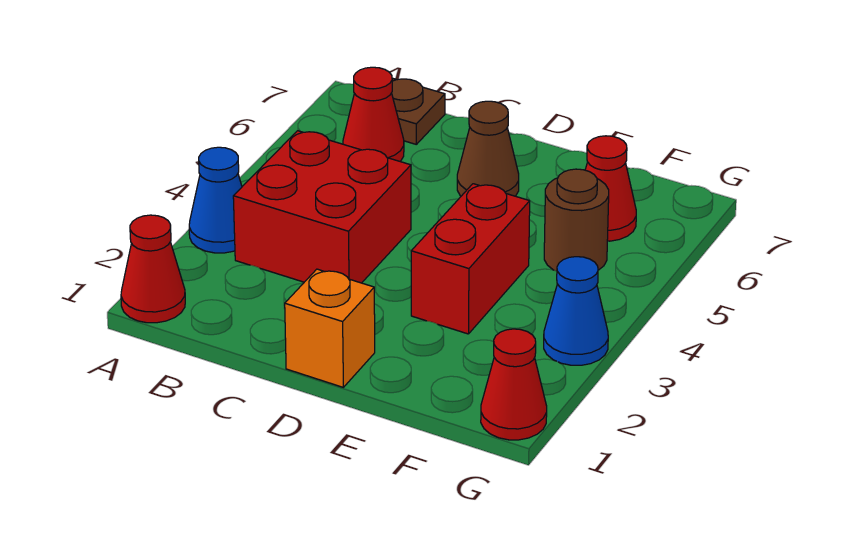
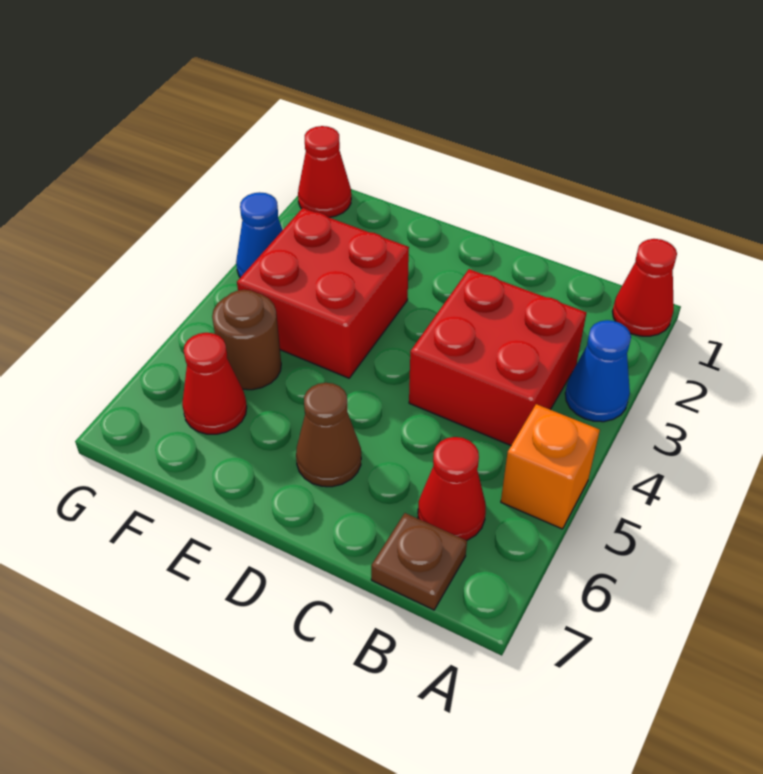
orange brick D1 level 1 -> orange brick A5 level 1
red brick E3:E4 level 1 -> red brick E3:F4 level 1

